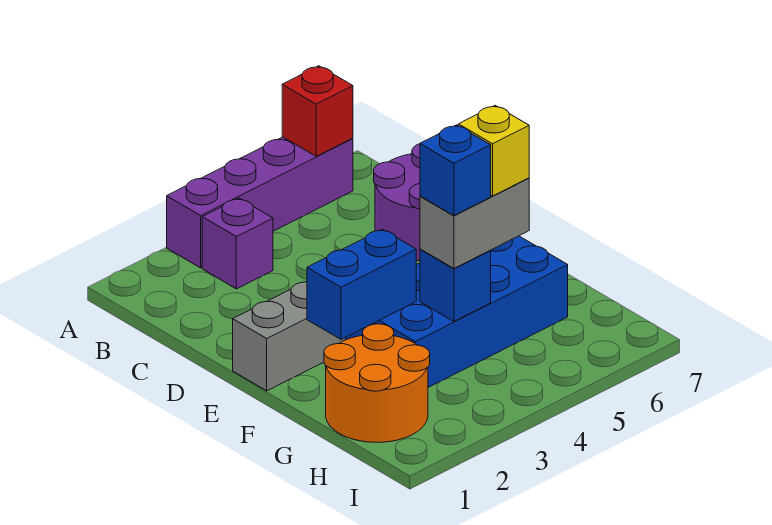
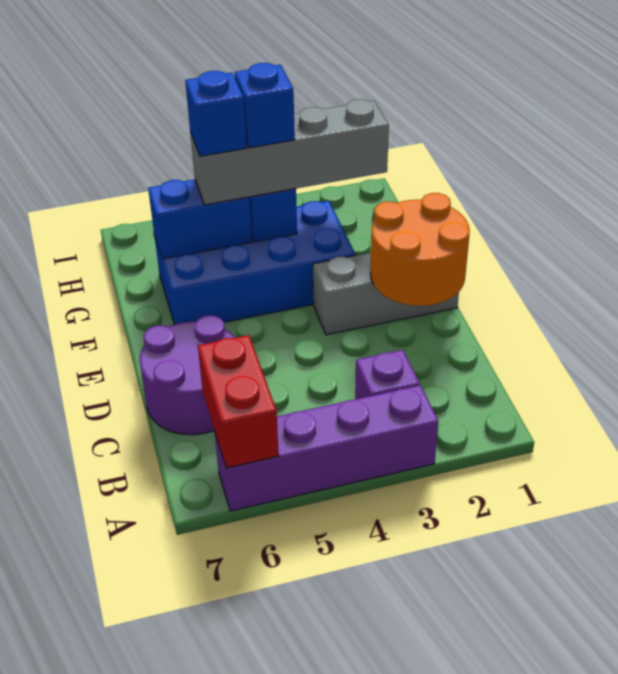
red brick A6 level 2 -> red brick A6:B6 level 2
blue brick F2:F3 level 2 -> blue brick G5:G6 level 2
orange round brick G1:H2 level 1 -> orange round brick D1:E2 level 2
grey brick G4:G5 level 3 -> grey brick G2:G5 level 3
yellow brick G5 level 4 -> blue brick G5 level 4

